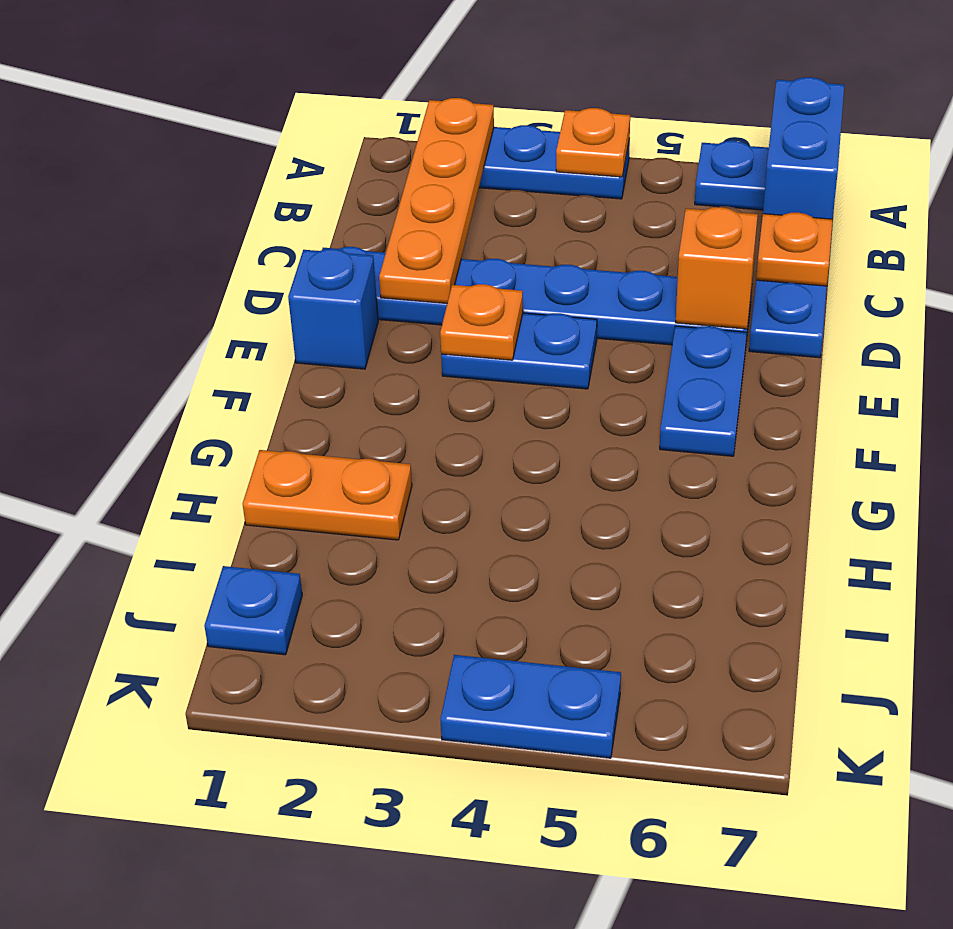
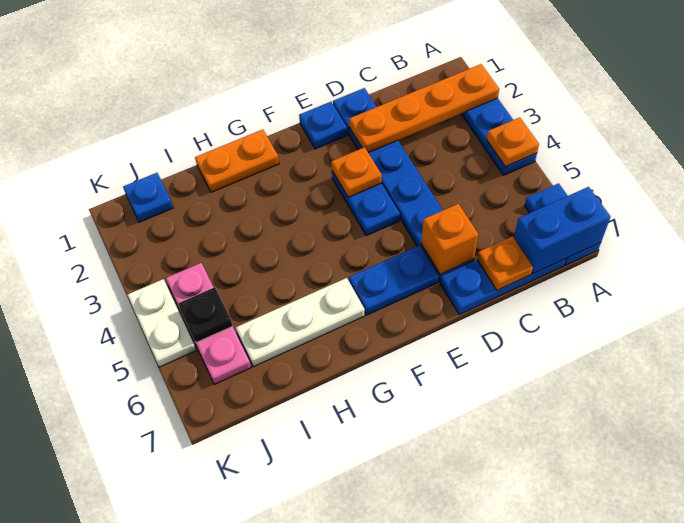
blue brick E1 level 1 -> blue plate E1 level 1
none -> white plate G6:I6 level 1
orange plate H1:H2 level 1 -> orange plate G1:H1 level 1
none -> pink plate J4:J6 level 1
none -> black plate J5 level 2
blue plate K4:K5 level 1 -> white plate K4:K5 level 1

